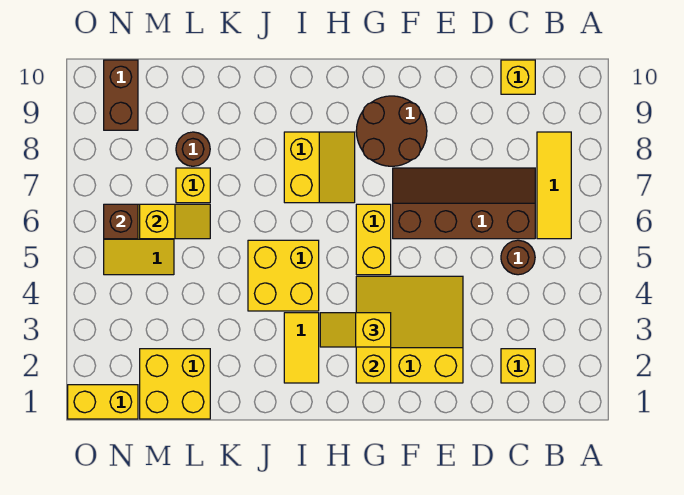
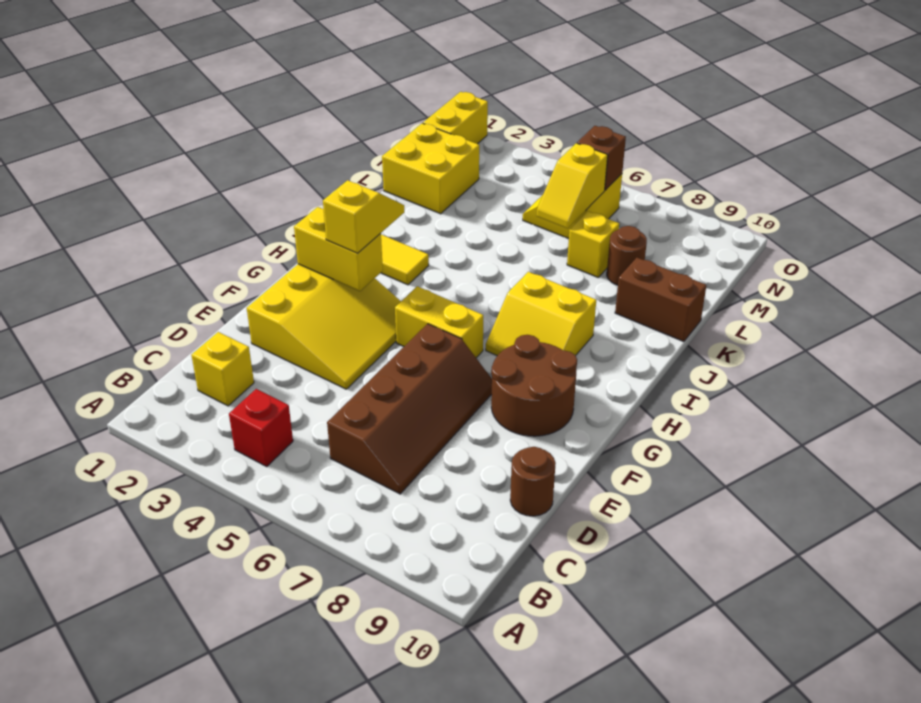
none -> red brick B4 level 1
yellow tile B6:B8 level 1 -> none
brown round brick C5 level 1 -> brown round brick D10 level 1
yellow brick C10 level 1 -> none
yellow brick I4:J5 level 1 -> none
brown brick N9:N10 level 1 -> brown brick K9:K10 level 1

